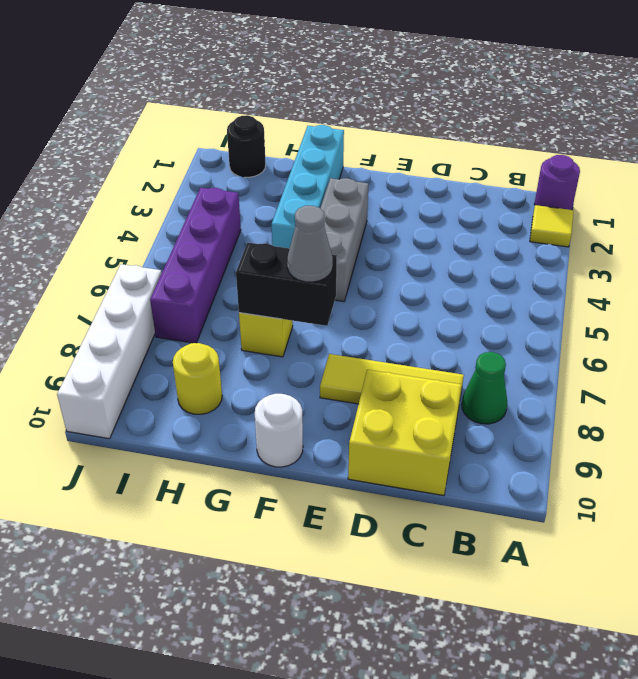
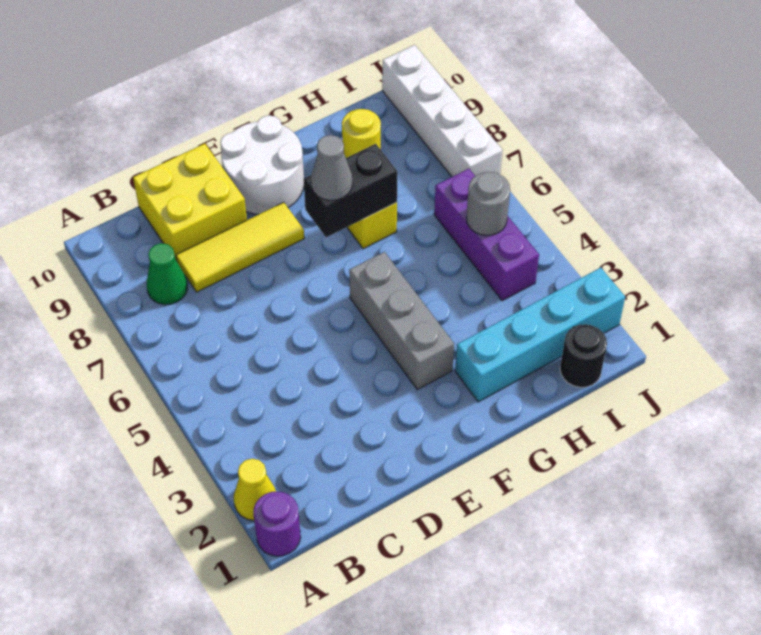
yellow tile A2 level 1 -> yellow cone A2 level 1
white round brick F10 level 1 -> white round brick E9:F10 level 1
cyan brick G1:G4 level 1 -> cyan brick G2:J2 level 1
purple brick I4:I7 level 1 -> purple brick I4:I6 level 1
none -> grey round brick I5 level 2

